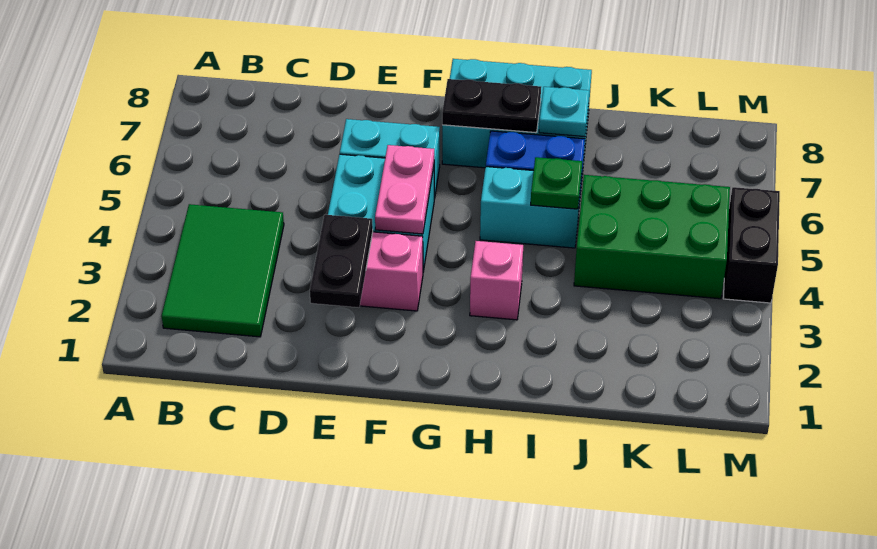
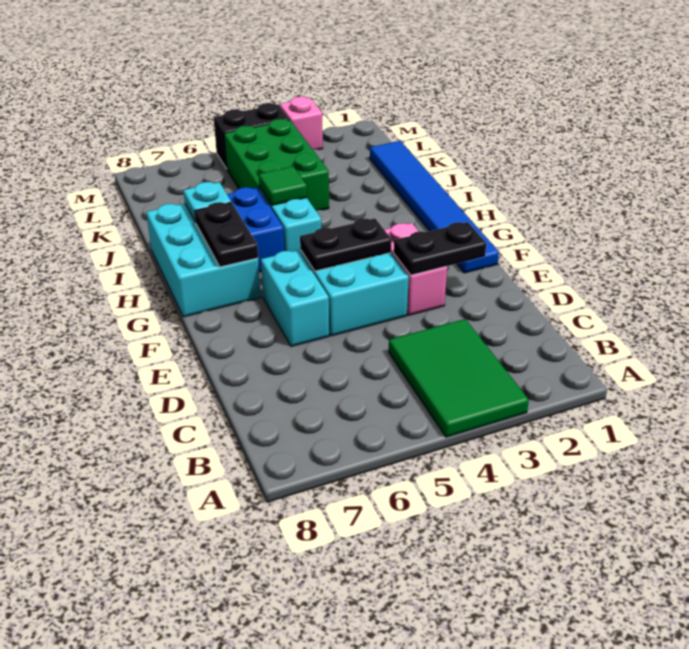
green tile B2:C4 level 1 -> green tile A3:C4 level 1
none -> blue tile F1:K1 level 1
pink plate F4:F5 level 2 -> black plate F4:F5 level 2
pink brick H3 level 1 -> pink brick M3 level 1
green plate I5 level 2 -> green tile I5 level 2

